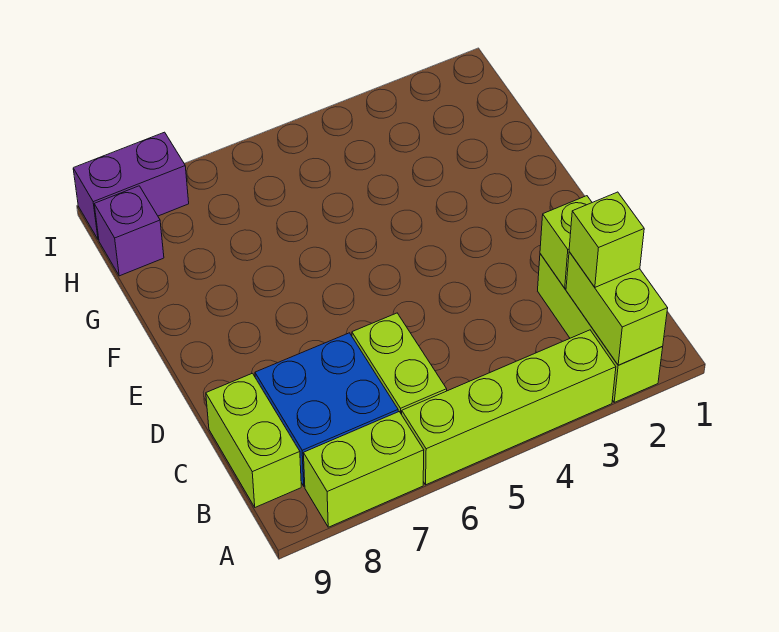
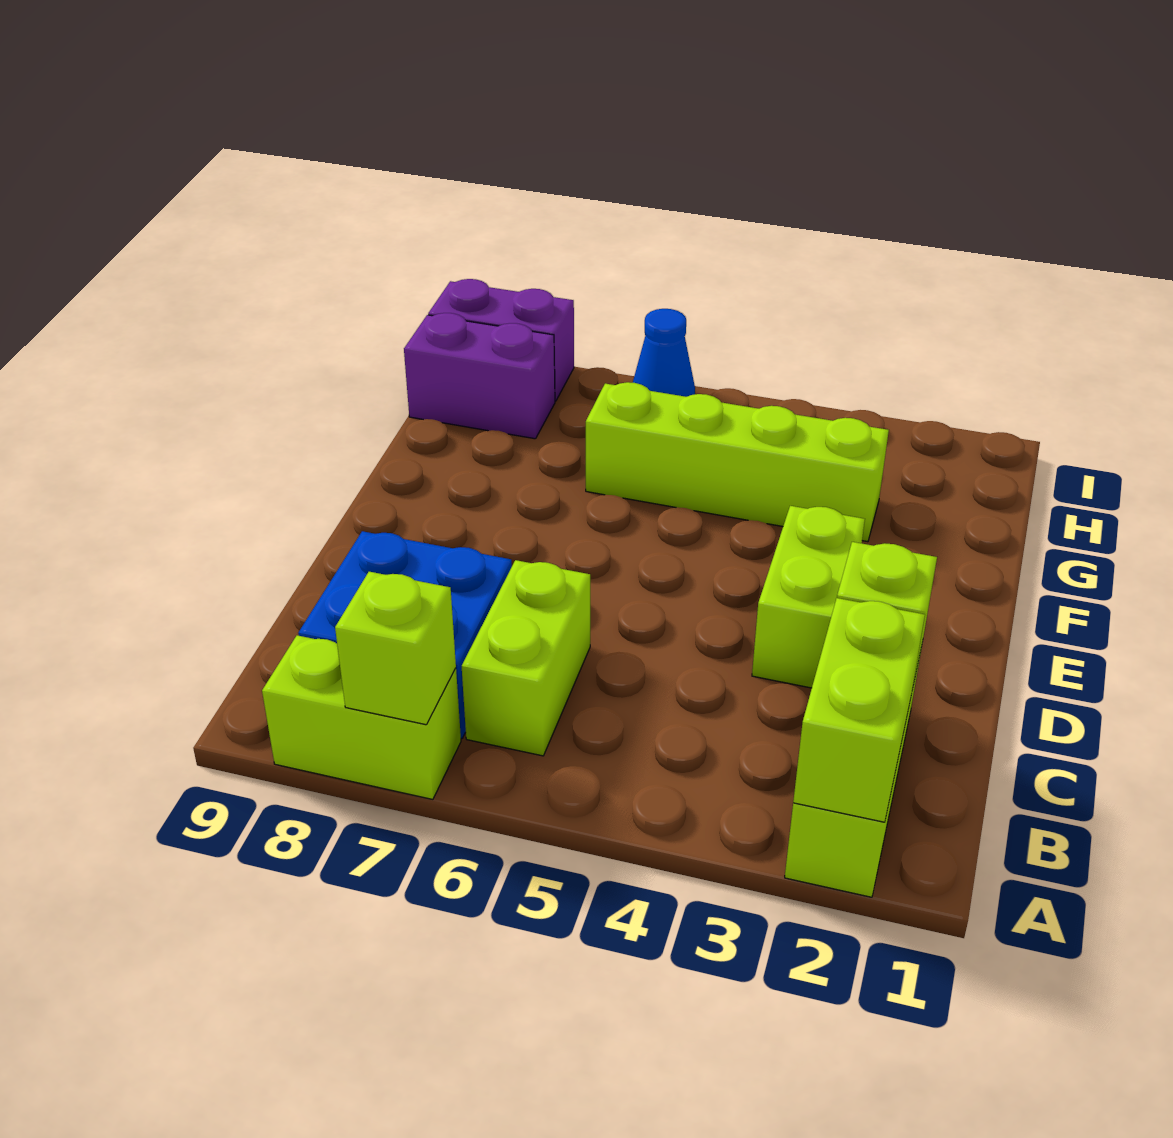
lime brick A3:A6 level 1 -> lime brick G3:G6 level 1
lime brick B2 level 3 -> lime brick A7 level 2
lime brick B9:C9 level 1 -> lime brick D3:E3 level 1
purple brick H9 level 1 -> purple brick H8:H9 level 1
none -> blue cone I6 level 1

